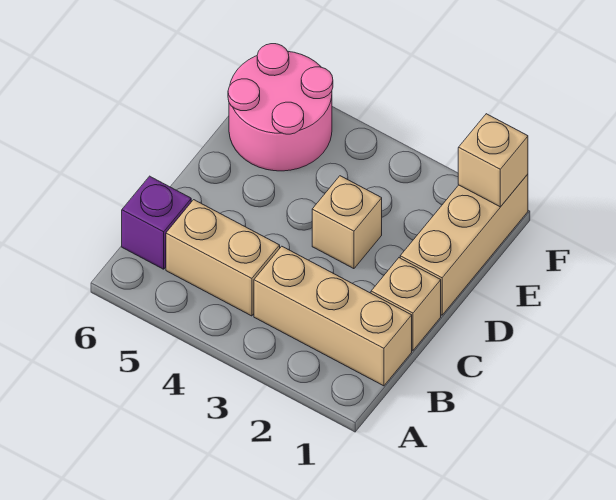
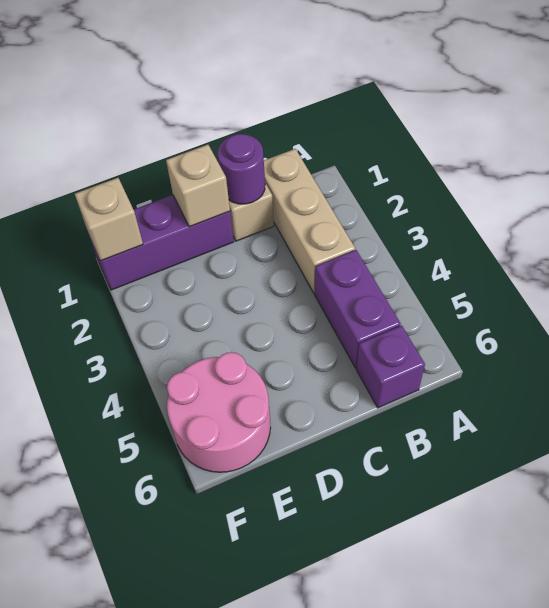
tan brick B4:B5 level 1 -> purple brick B4:B5 level 1
none -> purple round brick C1 level 2
tan brick D1:F1 level 1 -> purple brick D1:F1 level 1
tan brick D3 level 1 -> tan brick D1 level 2

